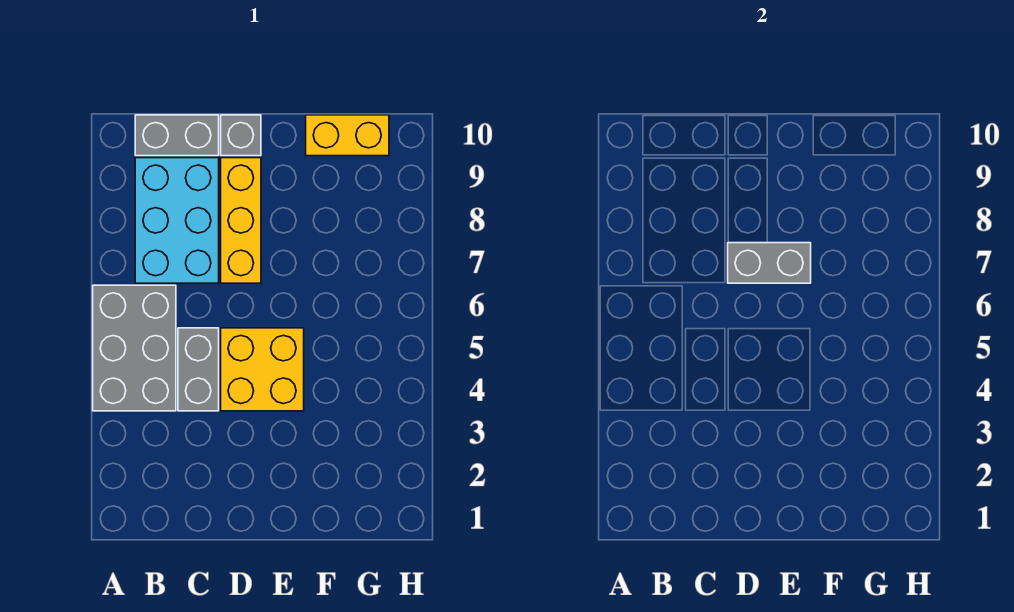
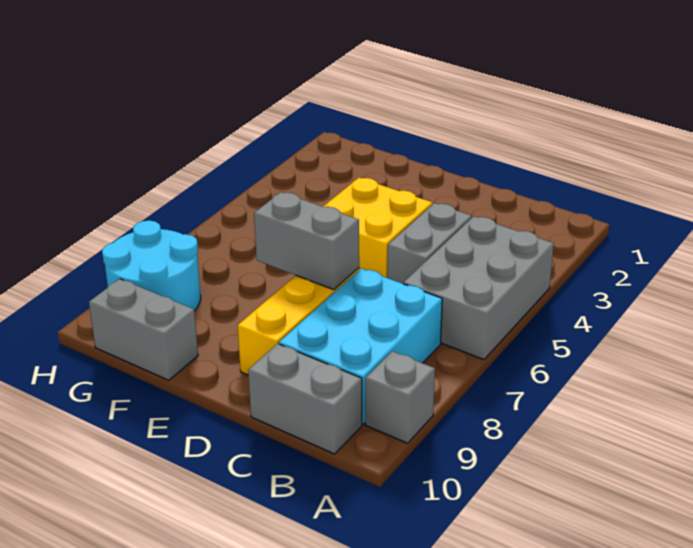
grey brick D10 level 1 -> grey brick A9 level 1
yellow brick F10:G10 level 1 -> grey brick F10:G10 level 1
none -> cyan round brick G8:H9 level 1

